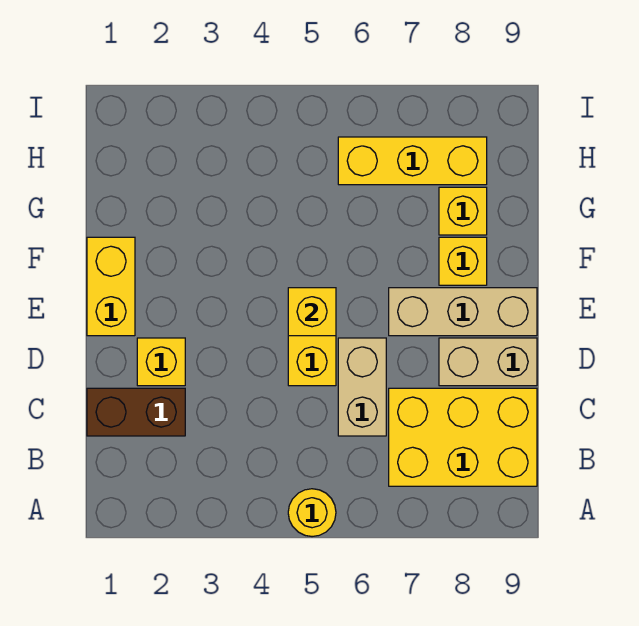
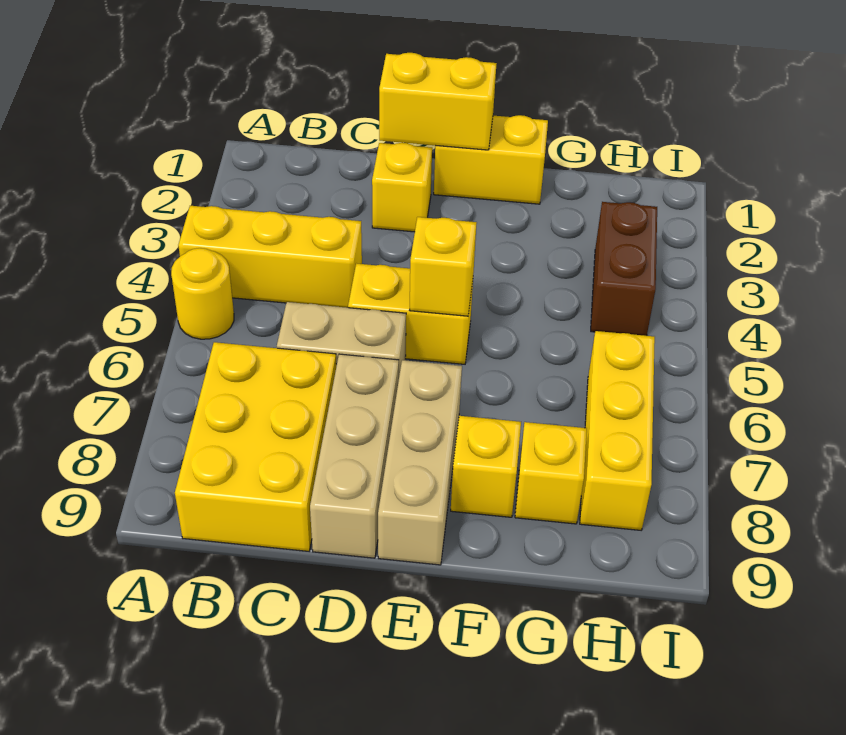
none -> yellow brick A4:C4 level 1
brown brick C1:C2 level 1 -> brown brick H3:H4 level 1
none -> yellow brick D1:E1 level 2
tan brick D8:D9 level 1 -> tan brick D7:D9 level 1

